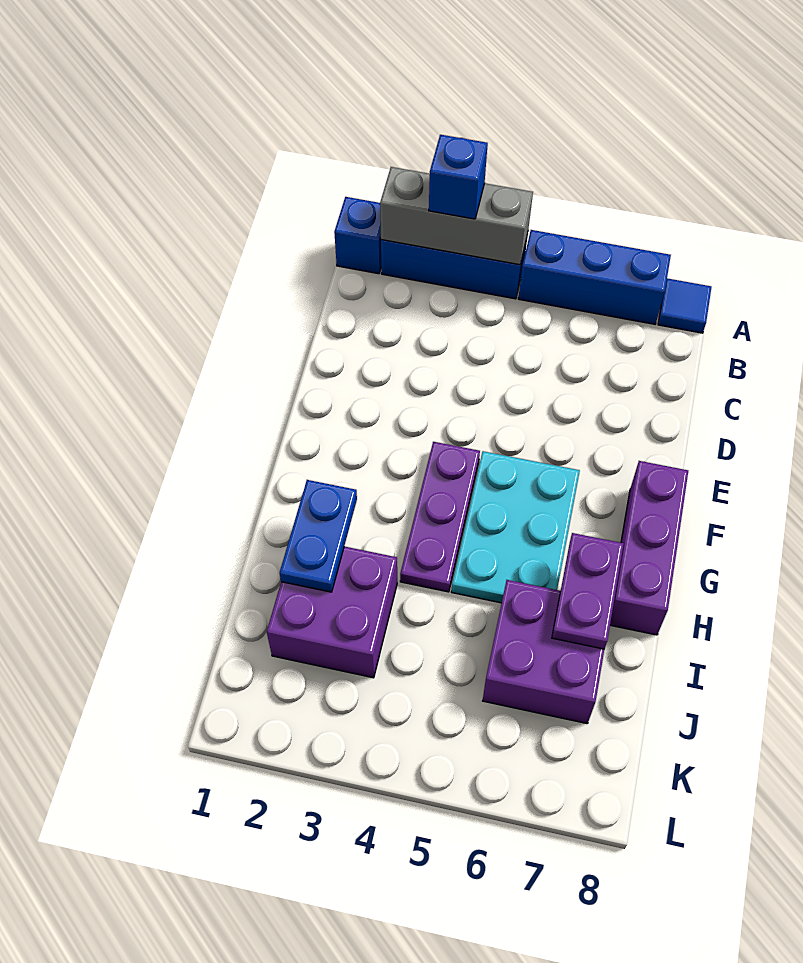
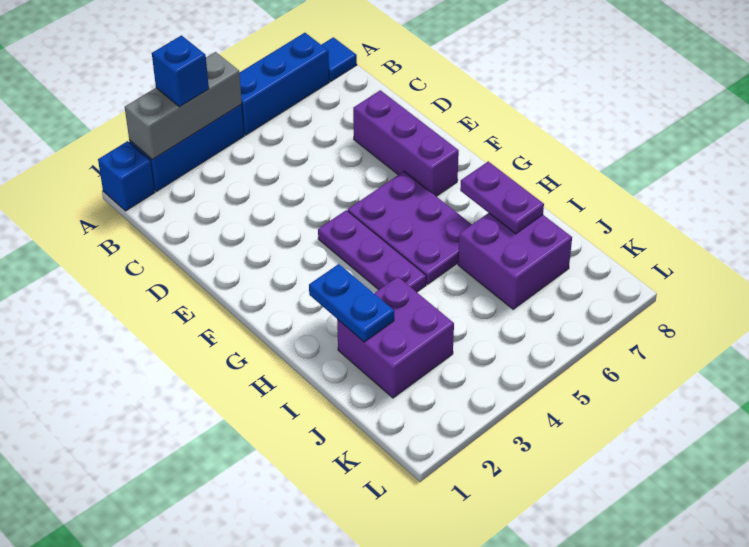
cyan plate F5:H6 level 1 -> purple plate F5:H6 level 1
purple brick F8:H8 level 1 -> purple brick D7:F7 level 1

